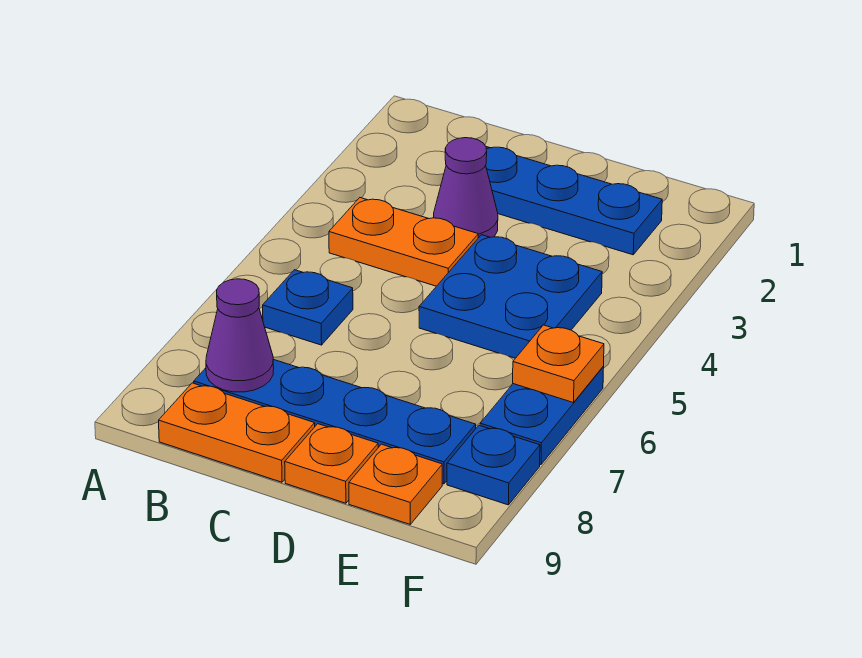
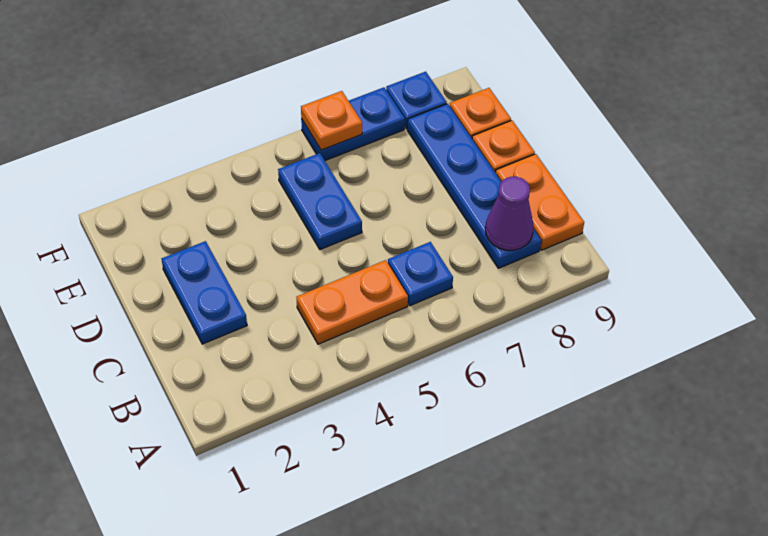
orange plate B4:C4 level 1 -> orange plate B4:B5 level 1
blue plate C2:E2 level 1 -> blue plate C2:D2 level 1
purple cone C3 level 1 -> none
blue plate D4:E5 level 1 -> blue plate D5:E5 level 1

